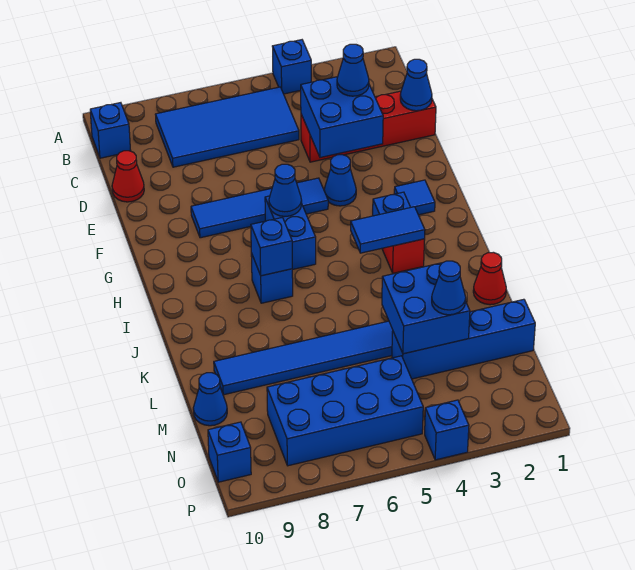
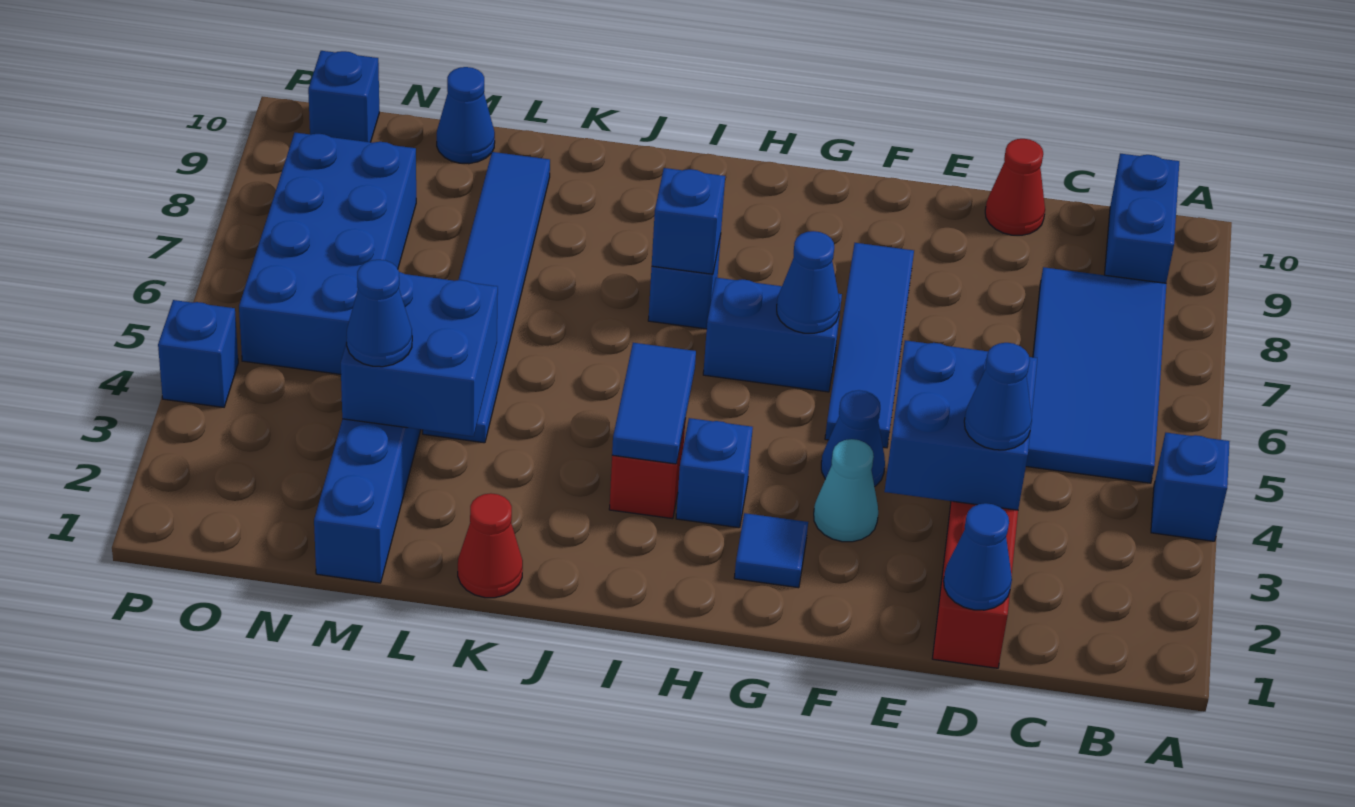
blue brick B10 level 1 -> blue brick B9:B10 level 1
none -> cyan cone F3 level 1

